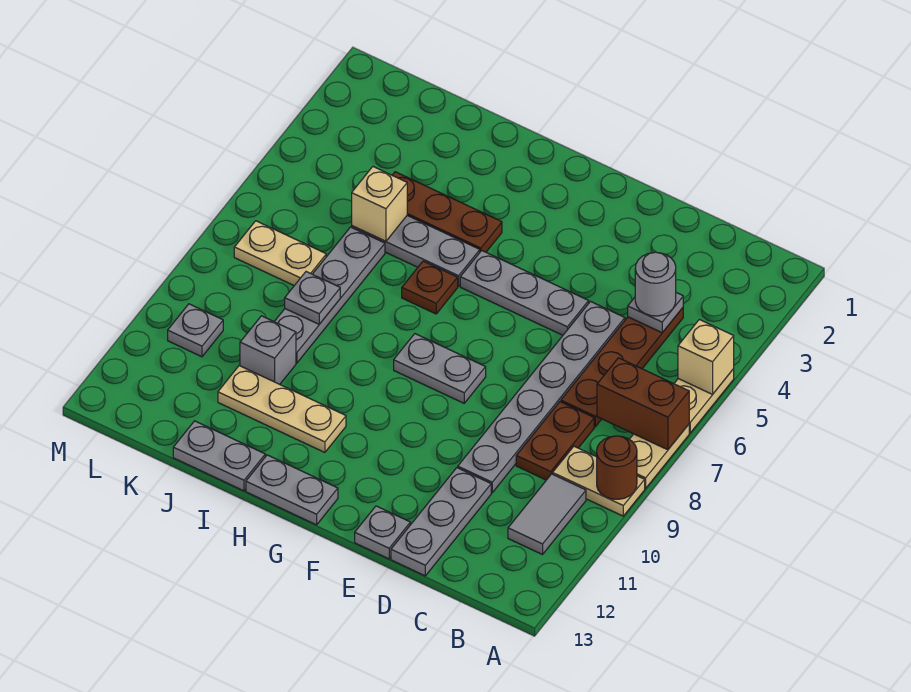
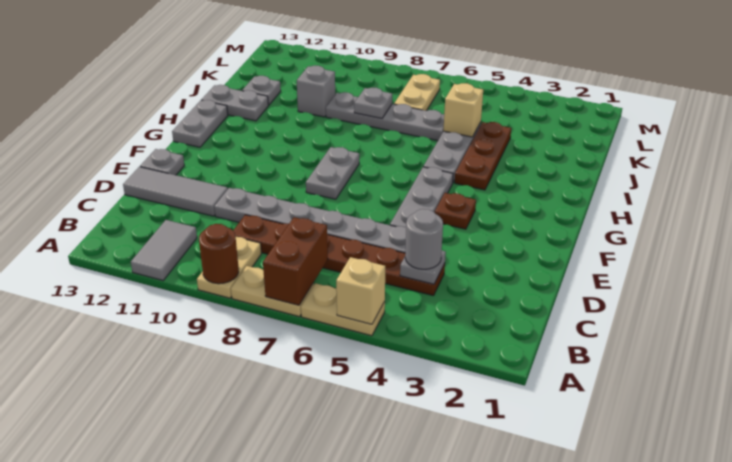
grey tile B10:B11 level 1 -> grey tile A11:B11 level 1
grey plate D11:D13 level 1 -> grey tile D11:D13 level 1
brown plate H6 level 1 -> brown plate F4 level 1
tan plate H11:J11 level 1 -> none
grey plate I13:J13 level 1 -> grey plate I12:I13 level 1
grey plate L10 level 1 -> grey plate J12 level 1

